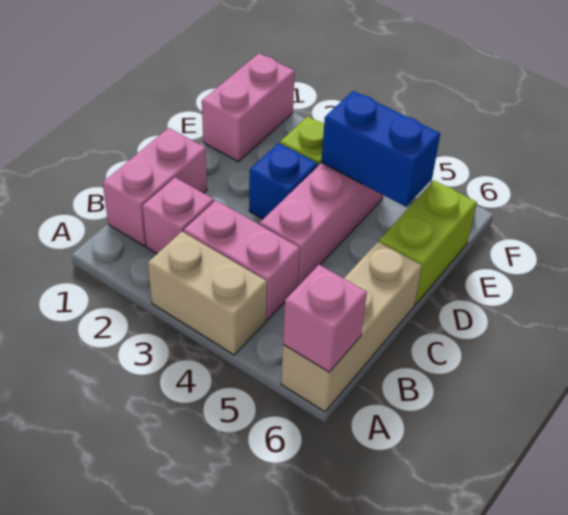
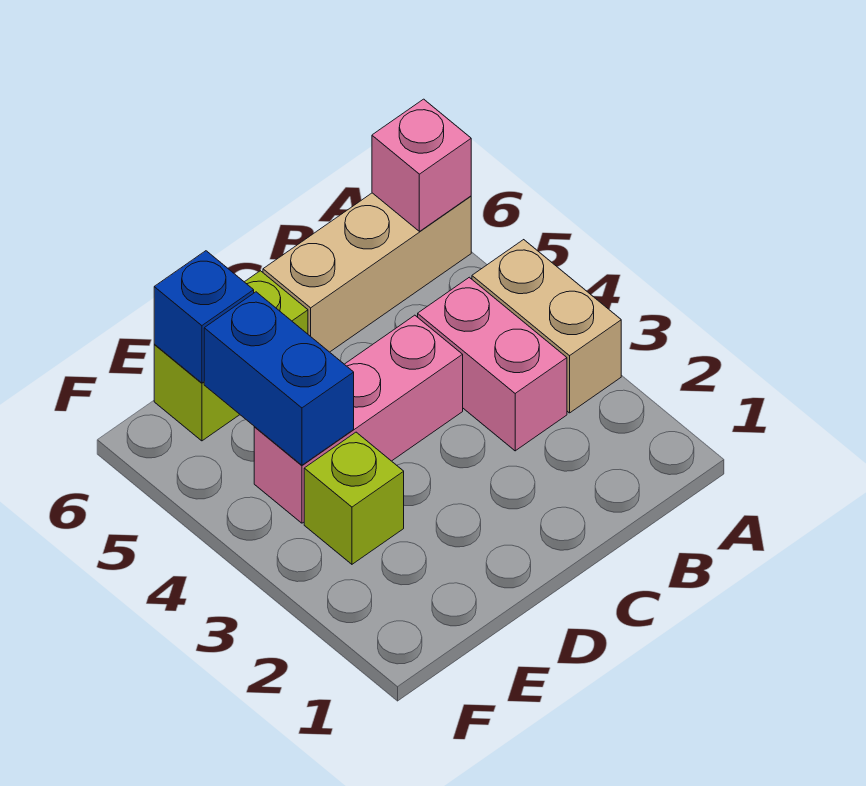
pink brick B1:C1 level 1 -> none
pink brick B2 level 1 -> none
blue brick D3 level 1 -> blue brick E6 level 2
pink brick E1:F1 level 1 -> none

